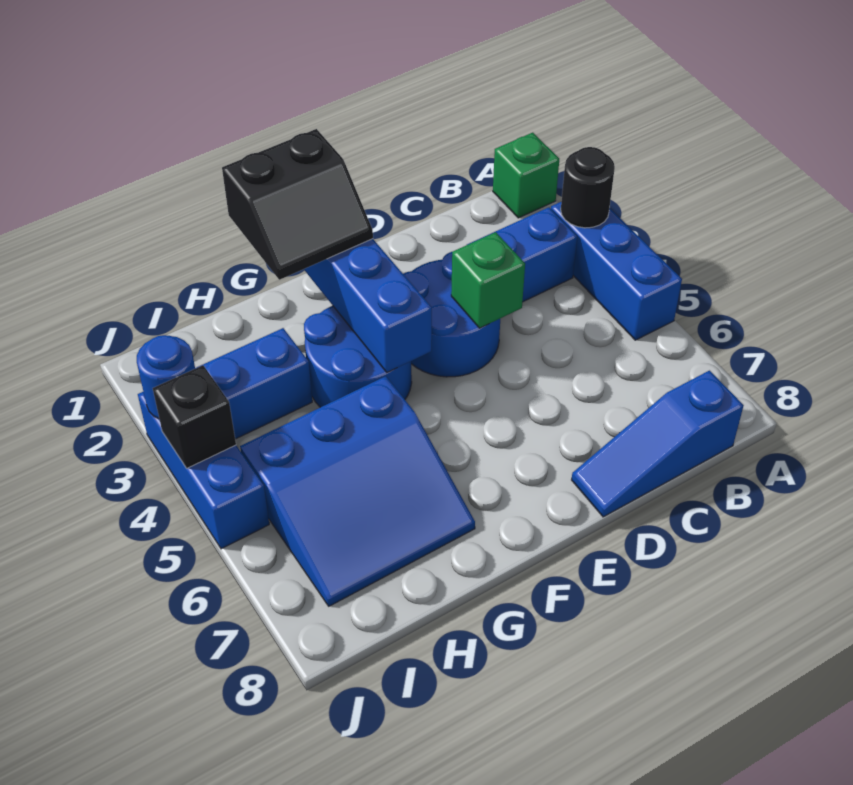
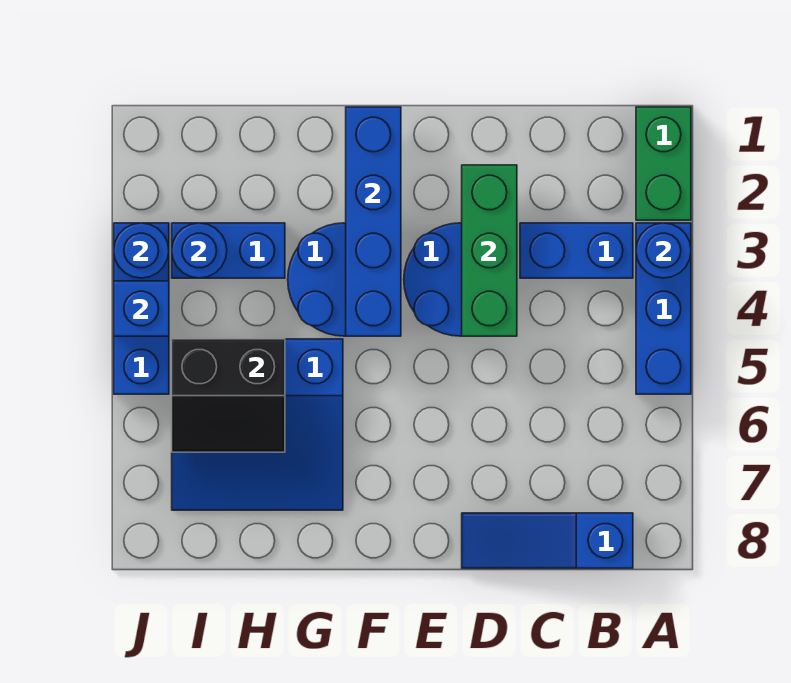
green brick A1 level 1 -> green brick A1:A2 level 1
black round brick A3 level 2 -> blue round brick A3 level 2
green brick D4 level 2 -> green brick D2:D4 level 2
black slope F1:G2 level 3 top 1 -> black slope H5:I6 level 2 top 5
none -> blue round brick I3 level 2
black brick J4 level 2 -> blue brick J4 level 2

